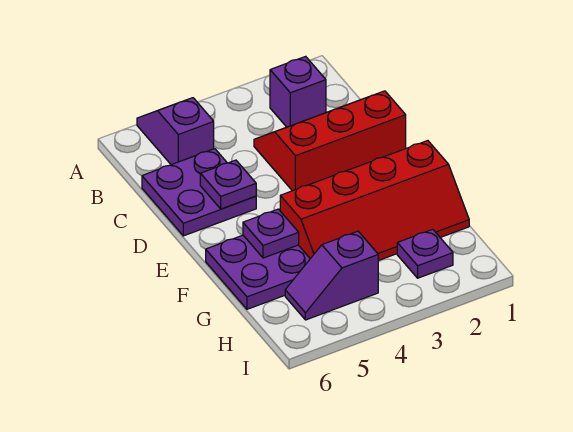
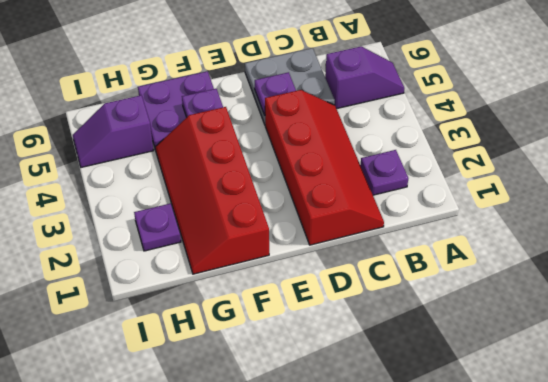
purple brick B2 level 1 -> purple plate B2 level 1
red slope C1:D3 level 1 top D -> red slope C1:D4 level 1 top D
purple plate C5:D6 level 1 -> grey plate C5:D6 level 1
purple slope H4:H5 level 1 top 4 -> purple slope H5:I5 level 1 top H

